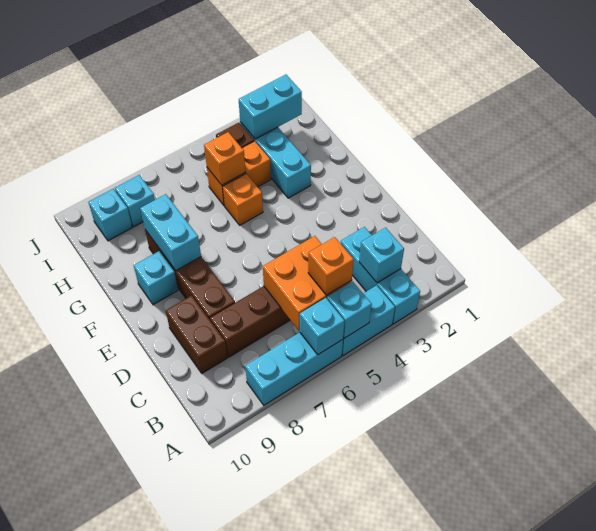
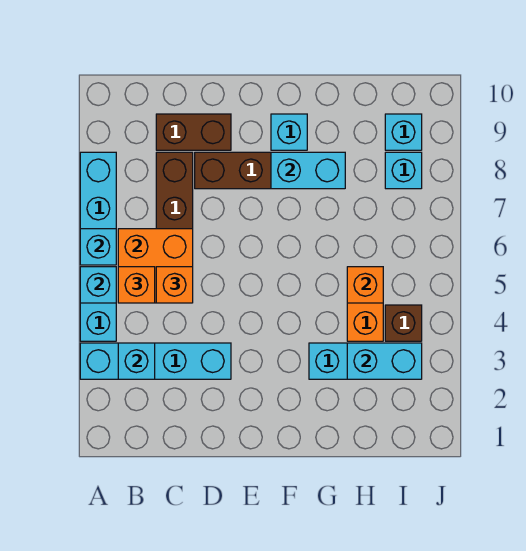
cyan brick A3:C3 level 1 -> cyan brick A3:D3 level 1
orange brick G5 level 1 -> orange brick C5 level 3
cyan brick I2:I3 level 2 -> cyan brick H3:I3 level 2

